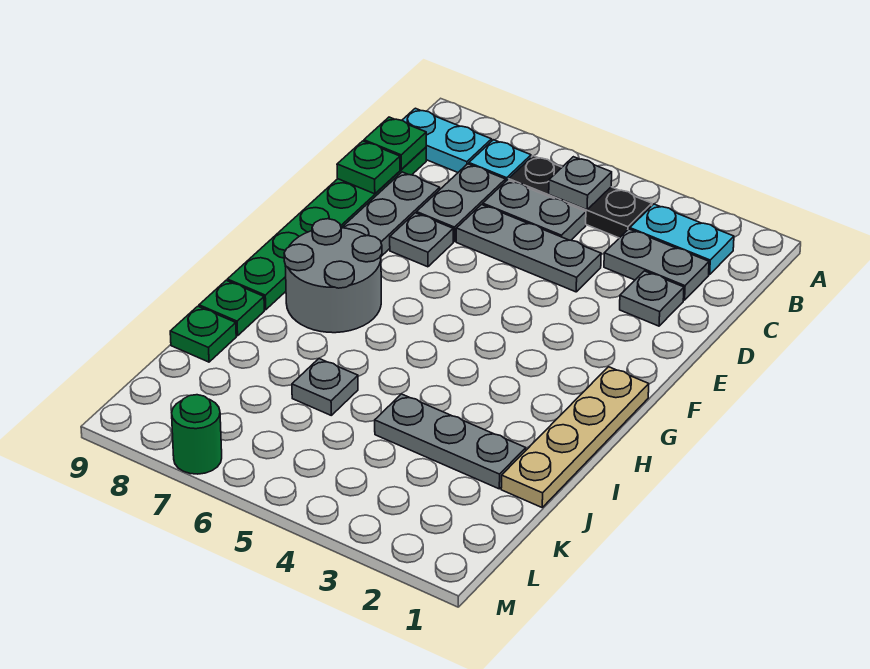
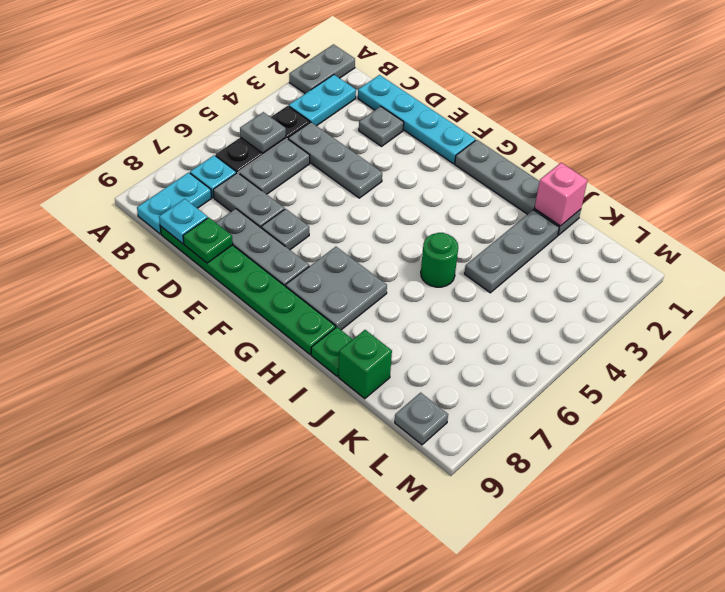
none -> cyan plate C1:F1 level 1
grey plate C2:C3 level 1 -> grey plate A1:A2 level 1
green plate C9 level 2 -> cyan plate C9 level 2
grey plate D4:D6 level 1 -> grey plate C4:E4 level 1
tan plate G1:J1 level 1 -> grey plate G1:J1 level 1
grey round brick G7:H8 level 1 -> grey plate G7:H8 level 1
none -> pink brick J1 level 2
grey plate J6 level 1 -> grey plate L9 level 1
green plate J9 level 1 -> green brick J9 level 1
green round brick M7 level 1 -> green round brick I5 level 1

